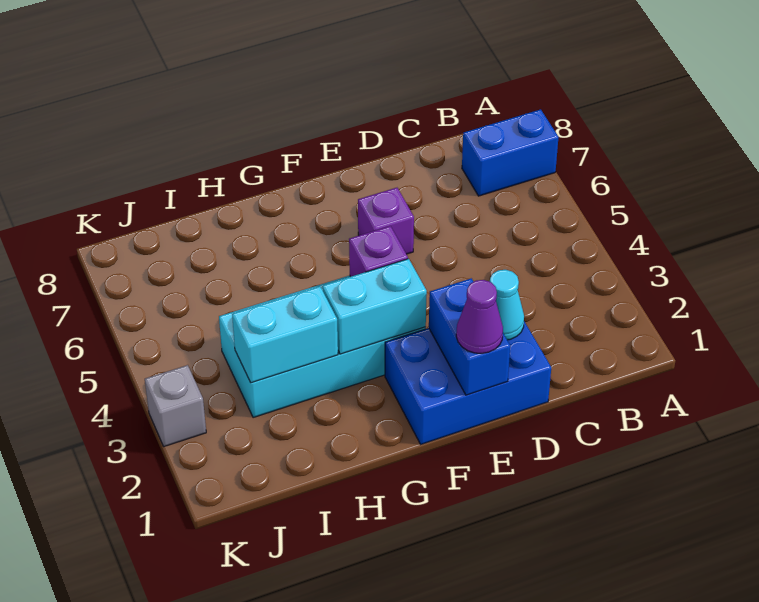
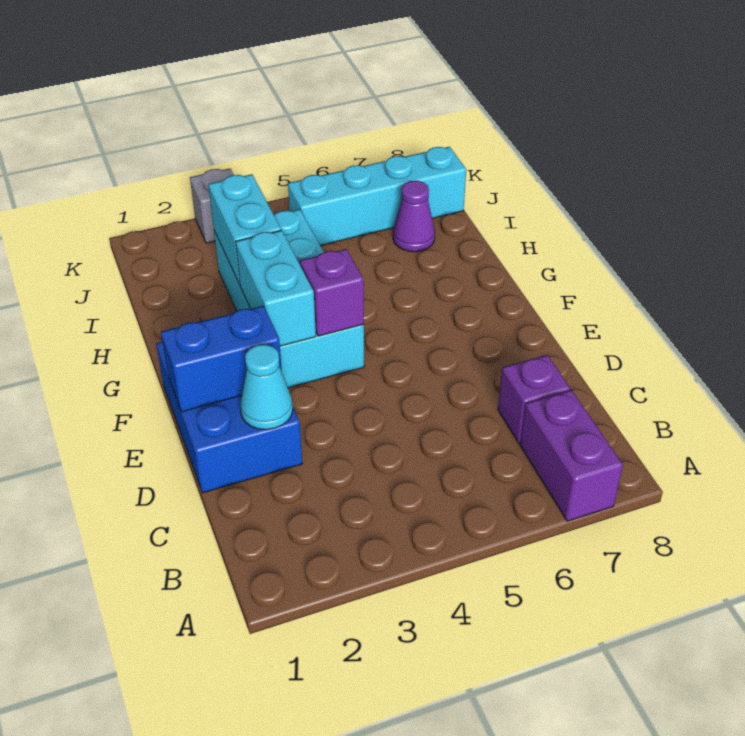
blue brick A7:B7 level 1 -> purple brick A7:B7 level 1
purple cone E1 level 3 -> purple cone I7 level 1
purple brick E6 level 1 -> purple brick C7 level 1
none -> cyan brick J5:J8 level 1

